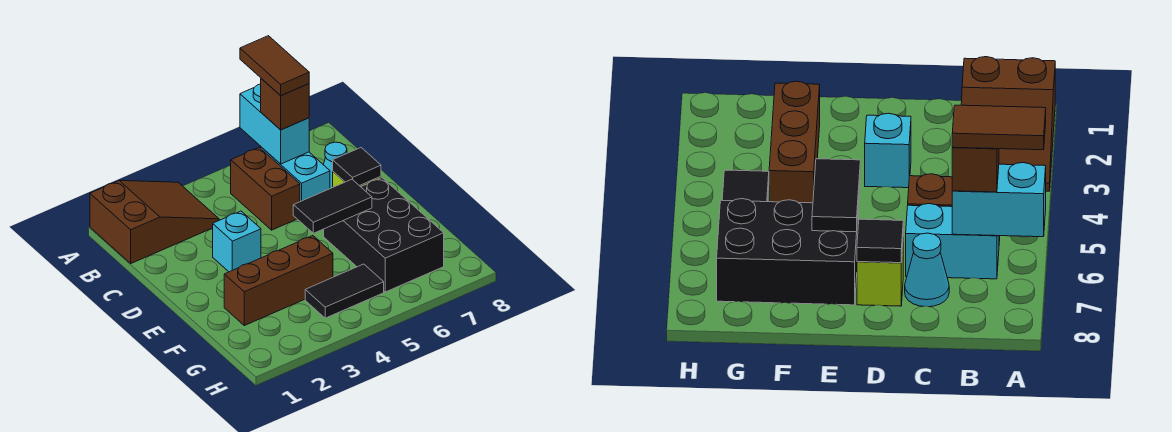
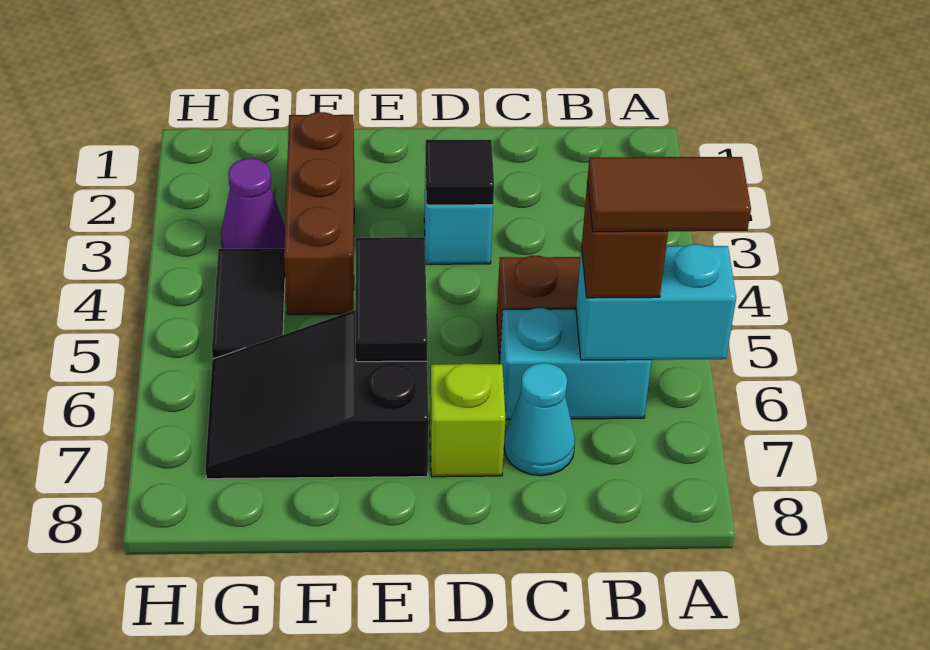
brown slope A1:B3 level 1 top 1 -> none
black tile D7 level 2 -> black tile D3 level 2
black brick E6:G7 level 1 -> black slope E6:G7 level 1 top E
none -> purple cone G3 level 1

